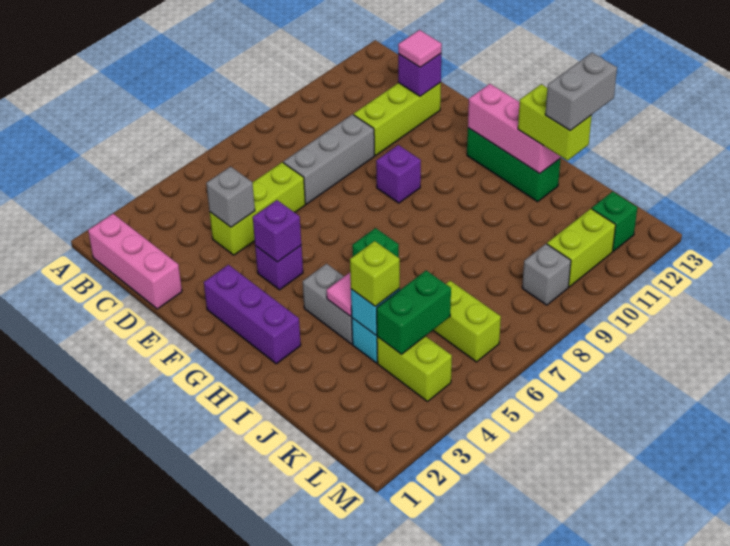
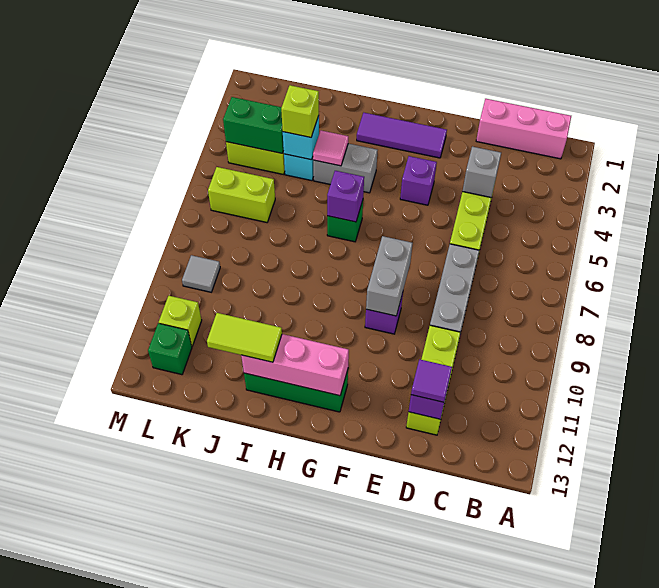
pink tile D12 level 3 -> purple tile D12 level 3
purple brick F2:H2 level 1 -> purple tile F2:H2 level 1
purple brick F4 level 2 -> purple brick H6 level 2
lime brick I12:J12 level 3 -> lime tile I12:J12 level 3
grey brick J12:J13 level 4 -> grey brick F8:F9 level 2
green brick K4:K5 level 2 -> green brick K4:L4 level 2
grey brick L9 level 1 -> grey tile L9 level 1
lime brick L10:L11 level 1 -> lime brick L11 level 1

